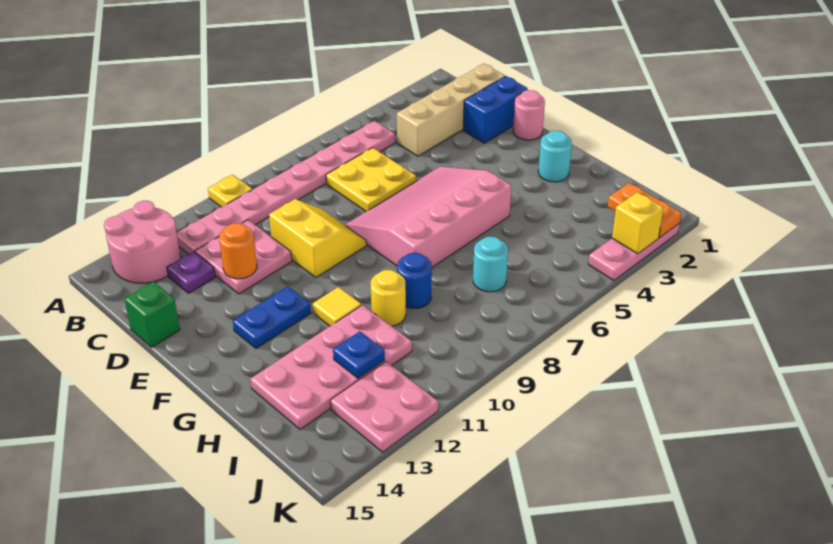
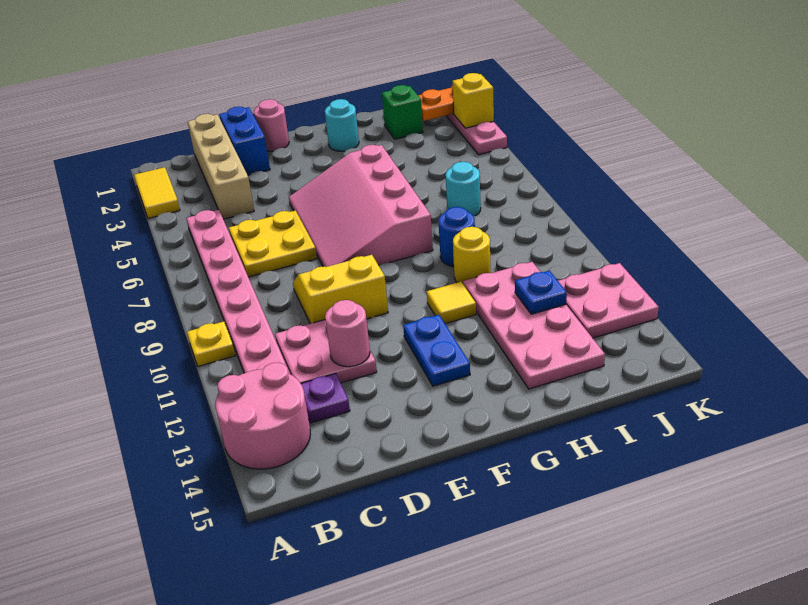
none -> yellow tile A2:A3 level 1
orange round brick D12 level 2 -> pink round brick D12 level 2
green brick D15 level 1 -> green brick I2 level 1

